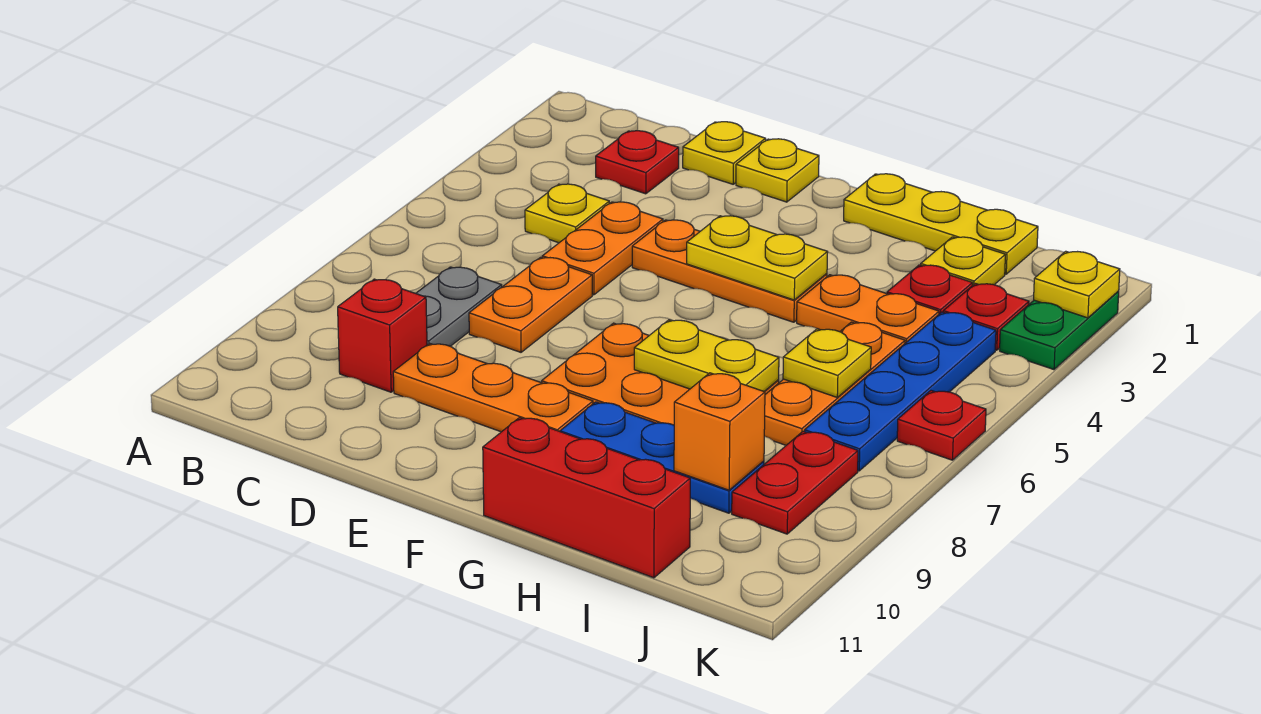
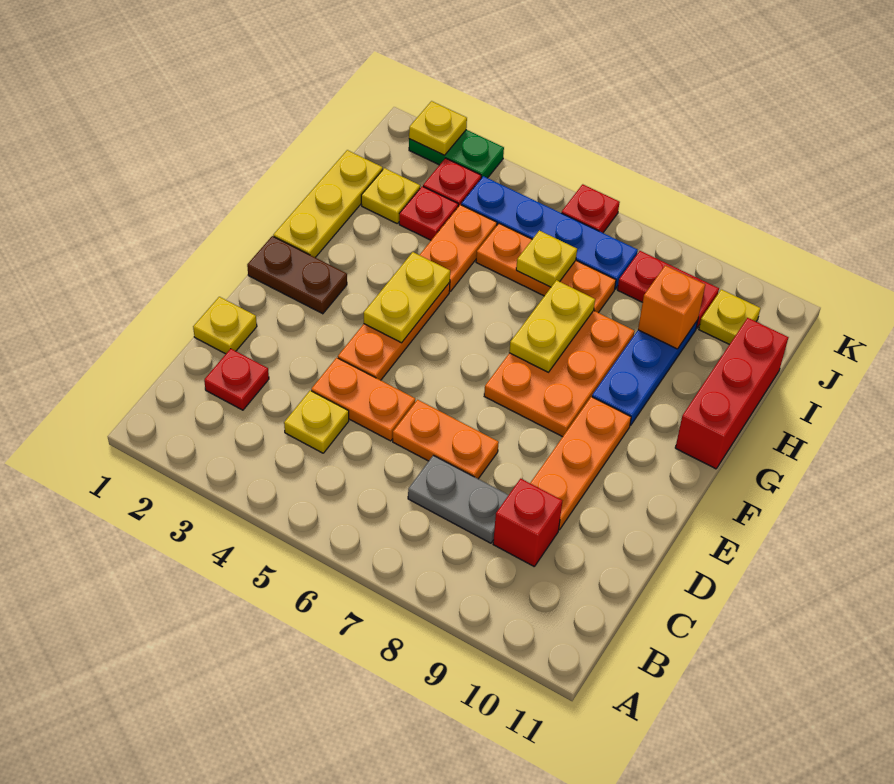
yellow plate E1 level 1 -> yellow plate J10 level 1
none -> brown plate F1:F2 level 1

